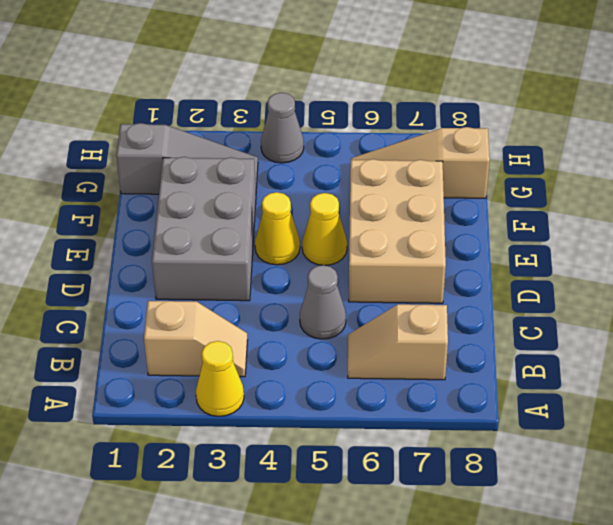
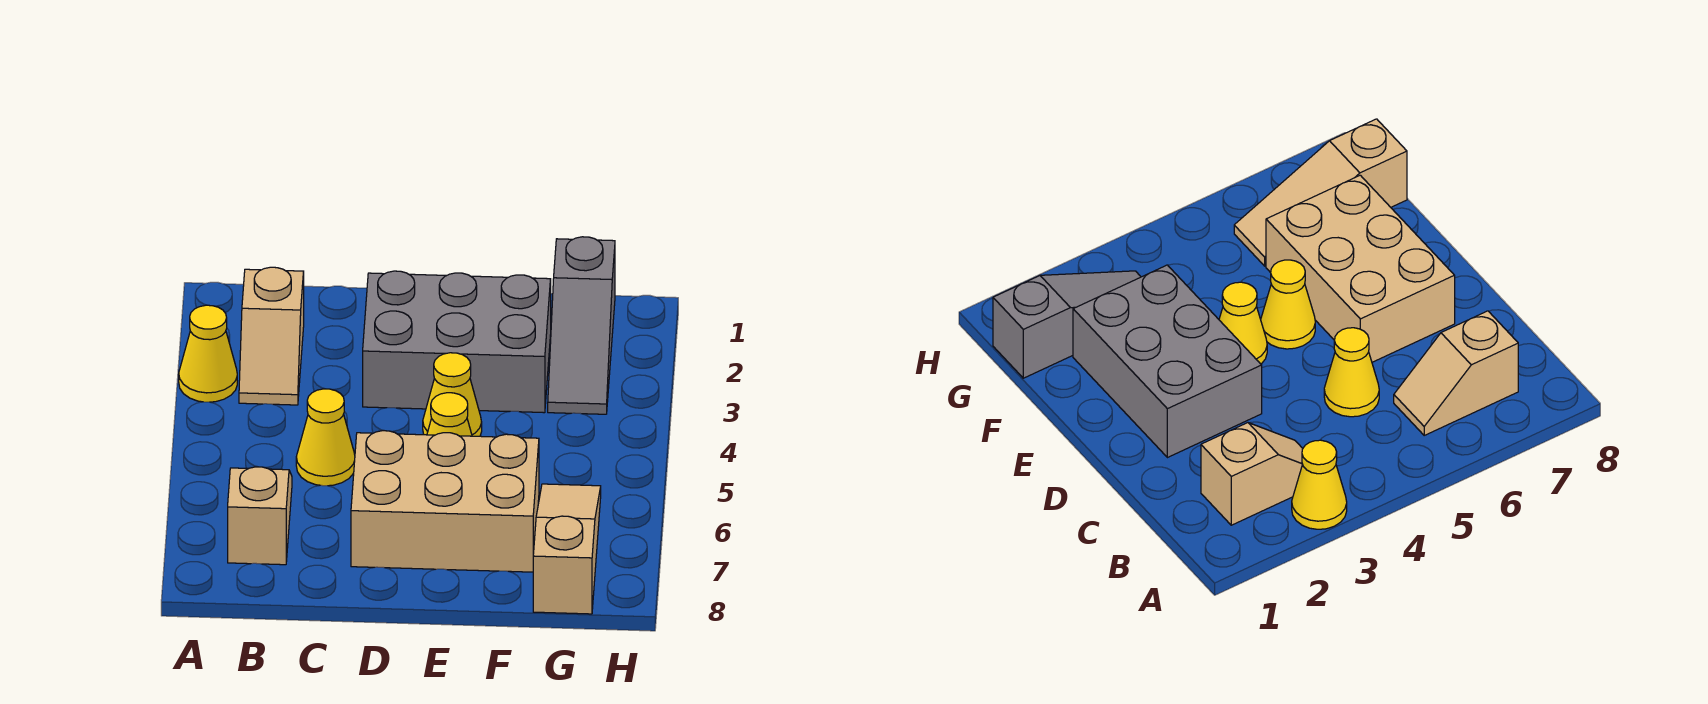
grey cone C5 level 1 -> yellow cone C5 level 1
grey cone H4 level 1 -> none

